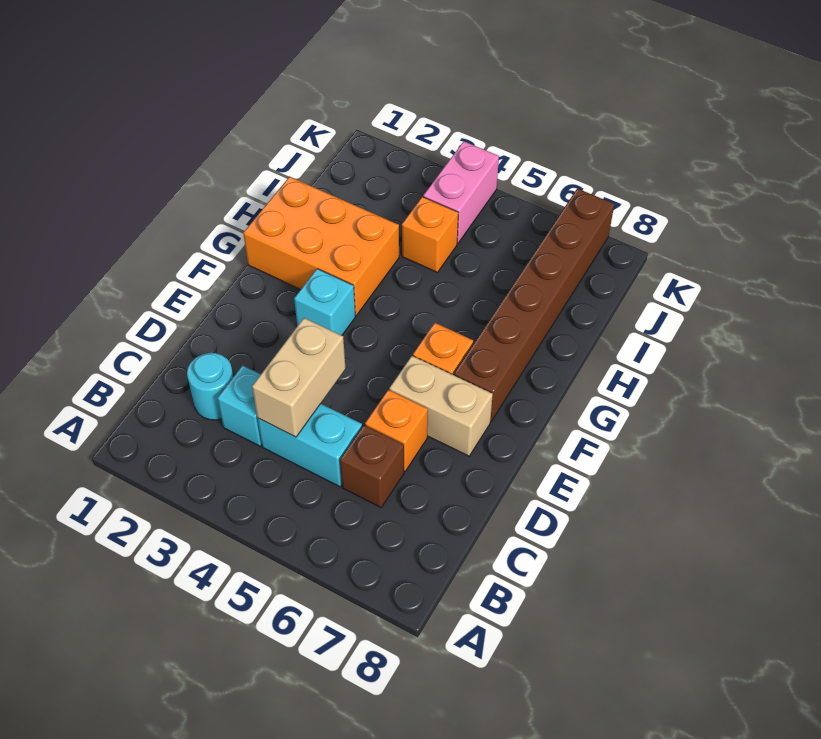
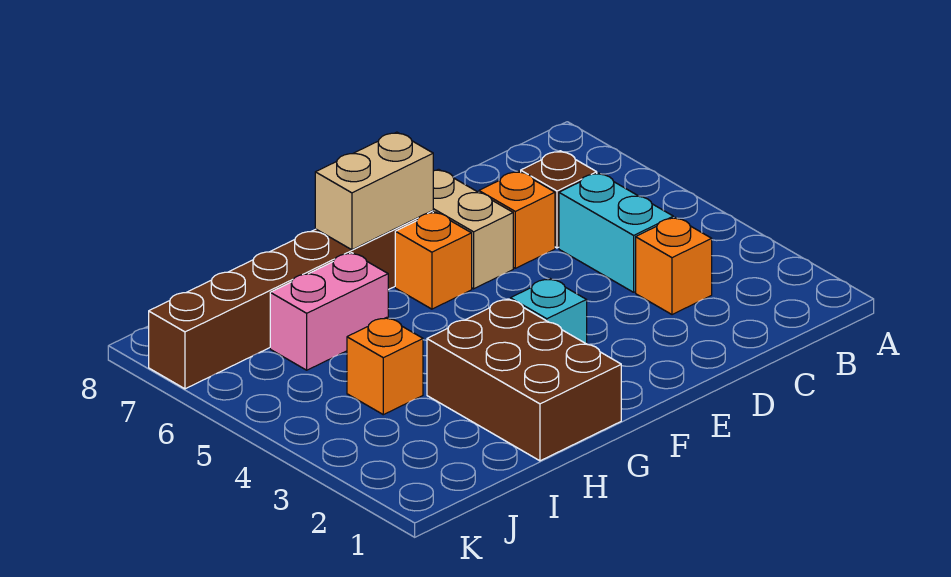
cyan round brick C2 level 1 -> none
cyan brick C3 level 1 -> orange brick C3 level 1
tan brick C4:D4 level 2 -> tan brick F7:G7 level 2
orange brick G1:H3 level 1 -> brown brick G1:H3 level 1
pink brick J4:K4 level 1 -> pink brick H6:I6 level 1

